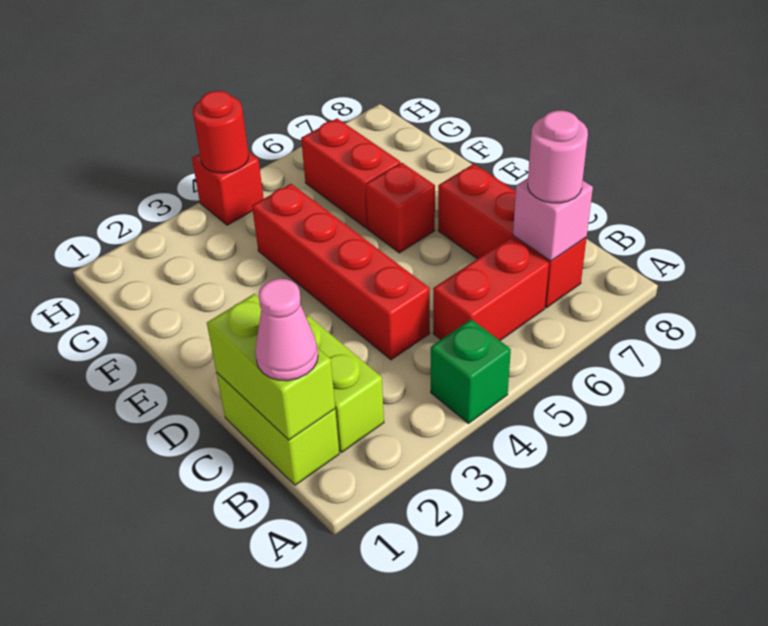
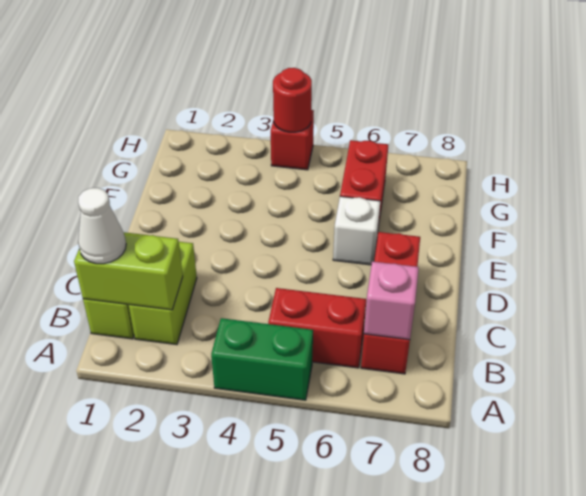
green brick A4 level 1 -> green brick A4:A5 level 1
lime brick B1:C1 level 2 -> lime brick B1:B2 level 2
pink cone B1 level 3 -> white cone B1 level 3
pink round brick B7 level 3 -> none
red brick C4:F4 level 1 -> none
red brick E6 level 1 -> white brick E6 level 1

